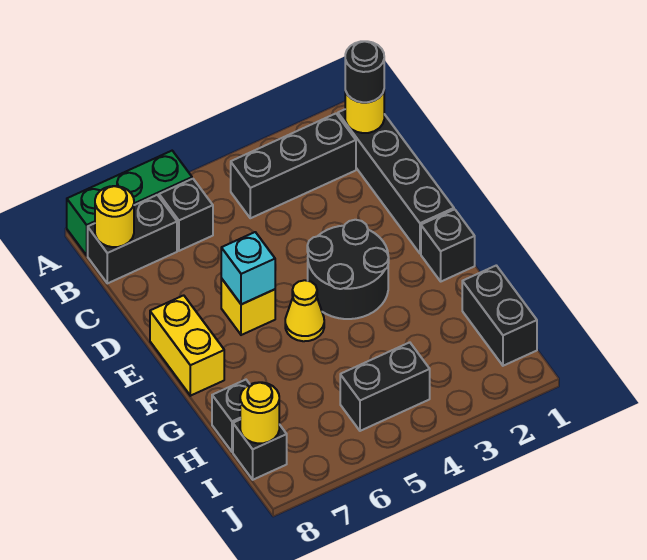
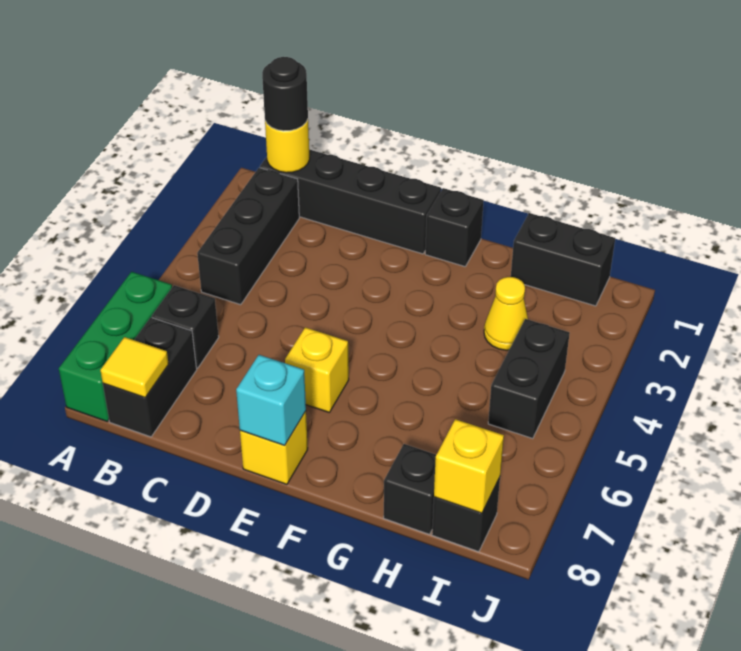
yellow round brick B8 level 2 -> yellow tile B8 level 2
black round brick E3:F4 level 1 -> none
cyan brick E6 level 2 -> cyan brick E8 level 2
yellow brick E8:F8 level 1 -> yellow brick E8 level 1
yellow cone F5 level 1 -> yellow cone H3 level 1
yellow round brick I8 level 2 -> yellow brick I8 level 2

